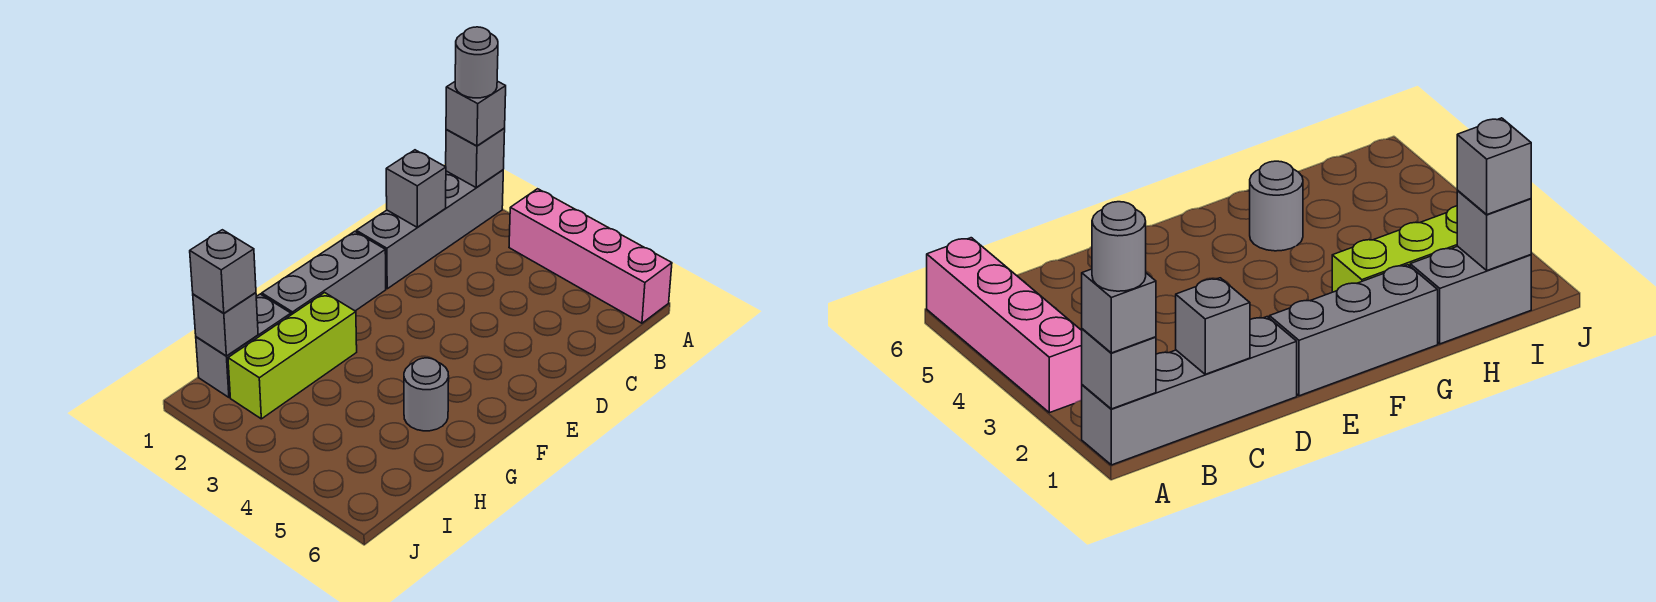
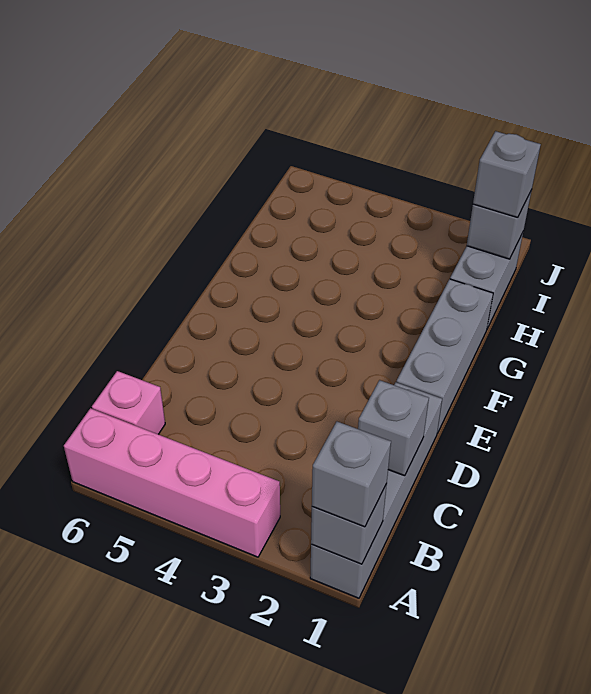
grey round brick A1 level 4 -> none
none -> pink brick B6 level 1
lime brick G2:I2 level 1 -> none
grey round brick G5 level 1 -> none

